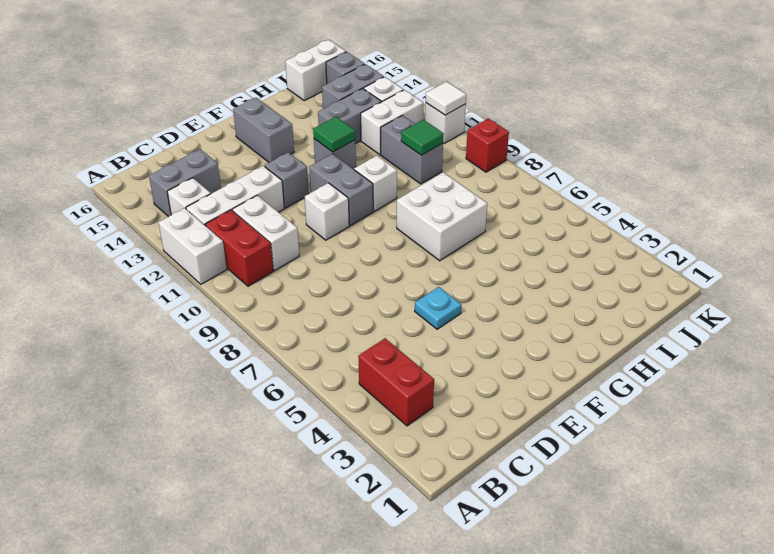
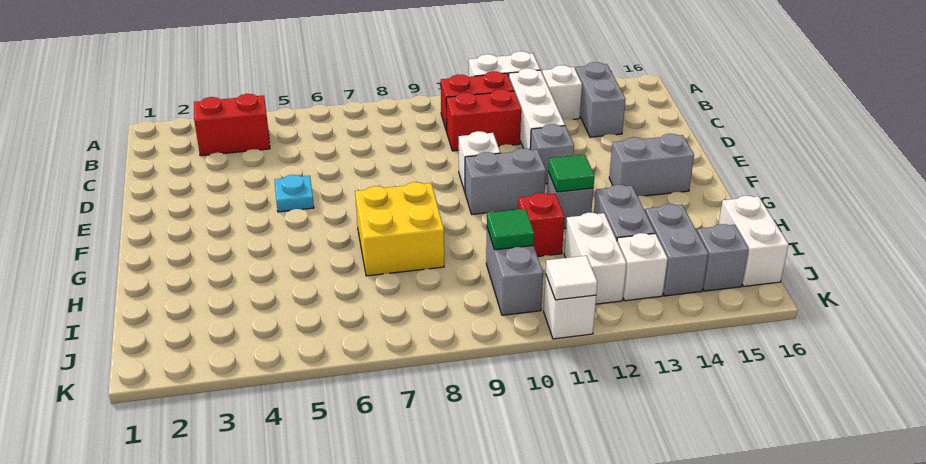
white brick C10:C11 level 1 -> red brick C10:C11 level 1
white brick G7:H8 level 1 -> yellow brick G7:H8 level 1
white brick G10 level 1 -> none
grey brick I10:I11 level 1 -> grey brick I10:J10 level 1
red brick K9 level 1 -> red brick H11 level 1

